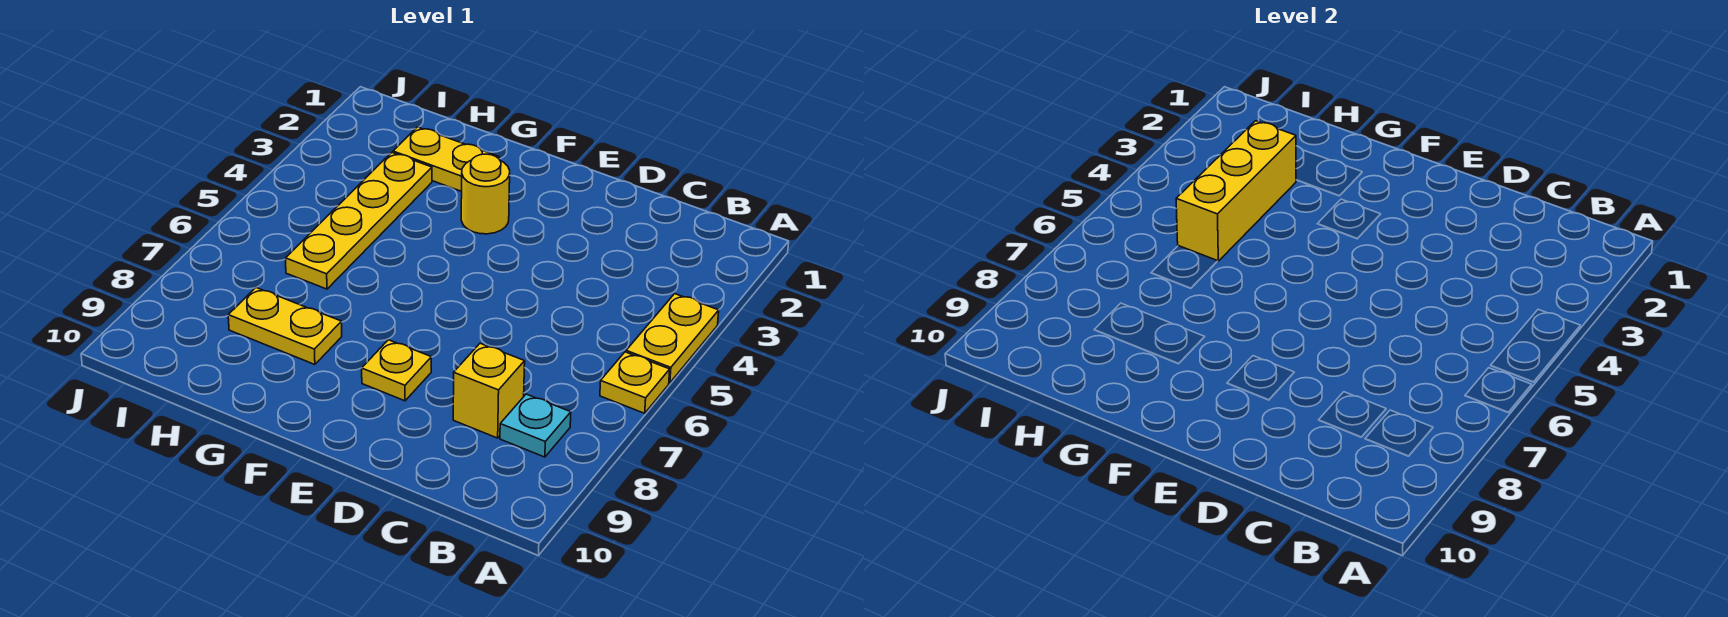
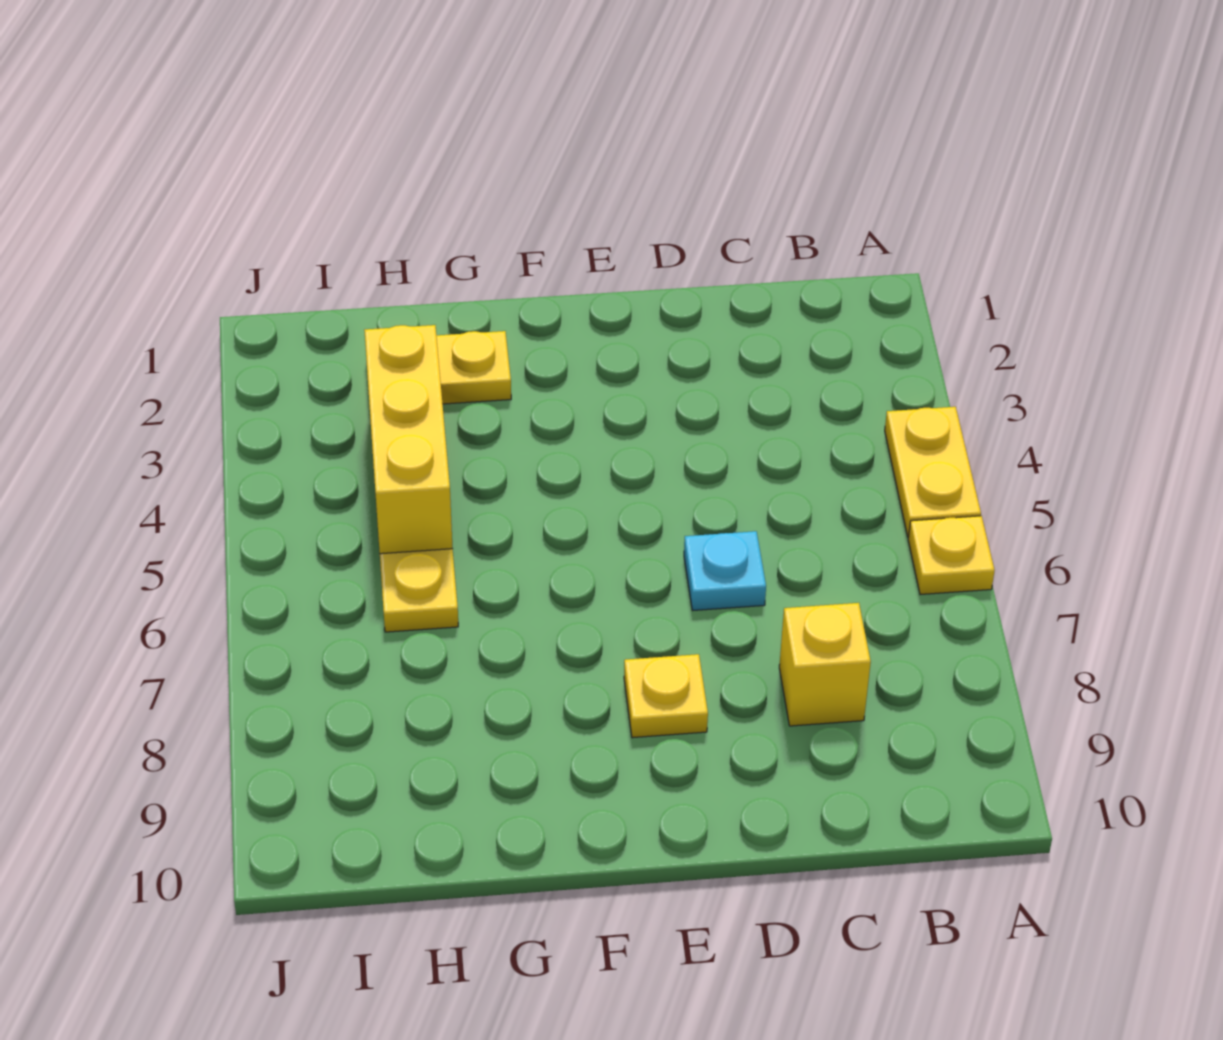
cyan plate B8 level 1 -> cyan plate D6 level 1
yellow round brick F3 level 1 -> none
yellow plate G8:H8 level 1 -> none

